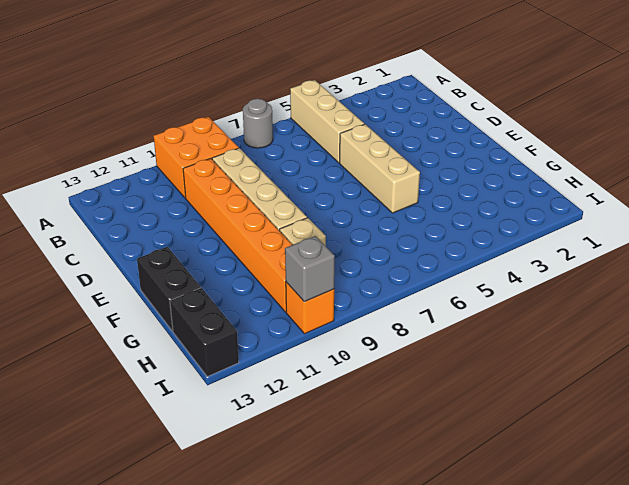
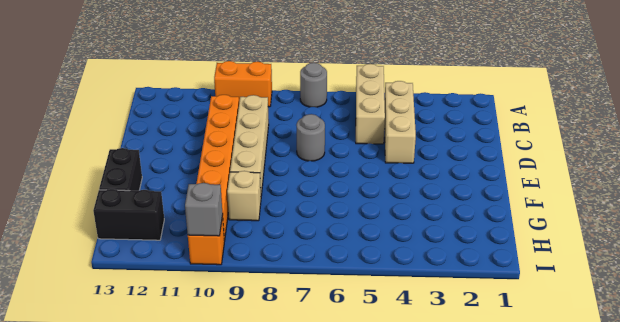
orange brick A9:B10 level 1 -> orange brick A9:A10 level 1
tan brick D5:F5 level 1 -> tan brick B4:D4 level 1
none -> grey round brick D7 level 1
black brick H13:I13 level 1 -> black brick H12:H13 level 1

